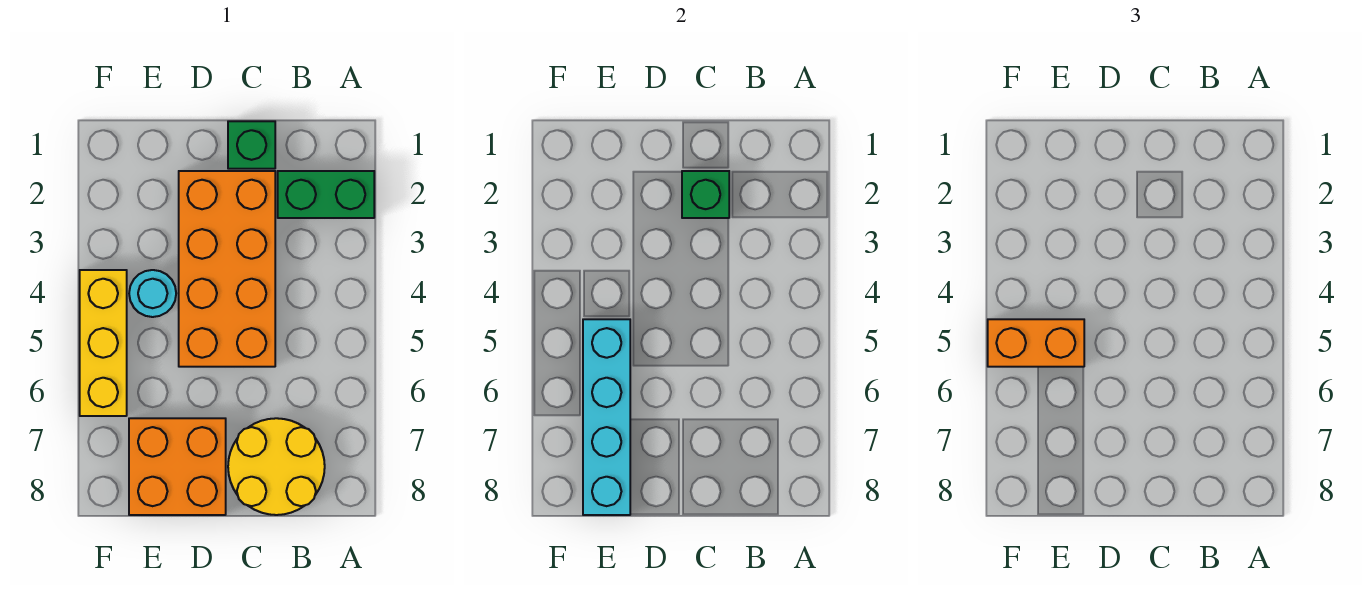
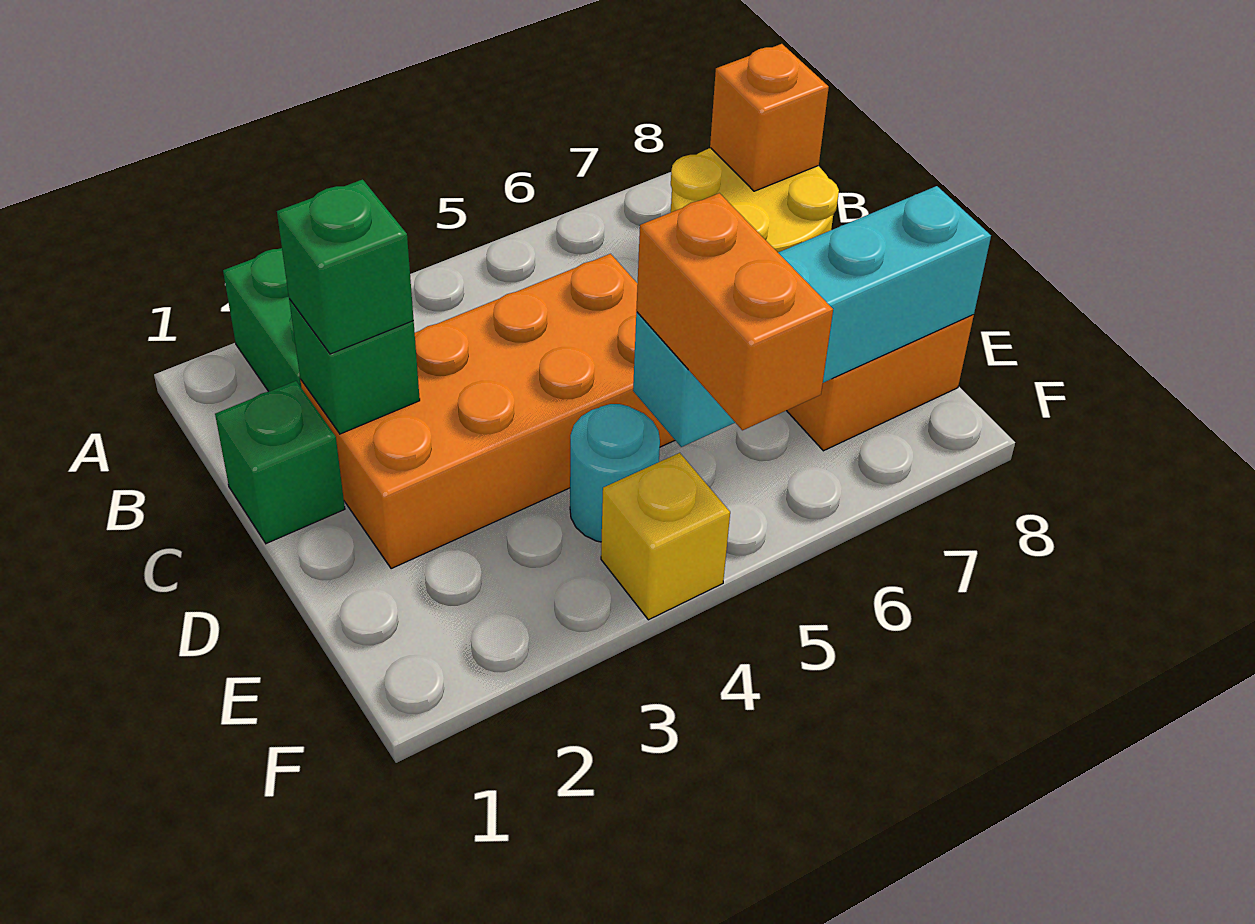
none -> orange brick B8 level 2
none -> green brick C2 level 3
yellow brick F4:F6 level 1 -> yellow brick F4 level 1

